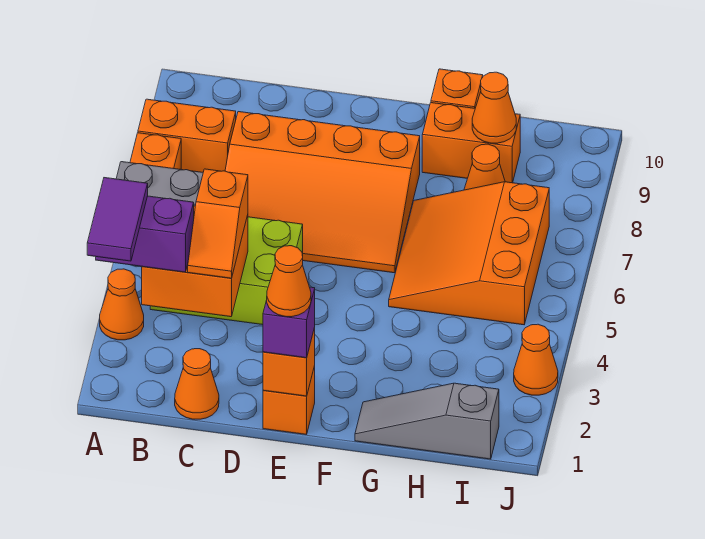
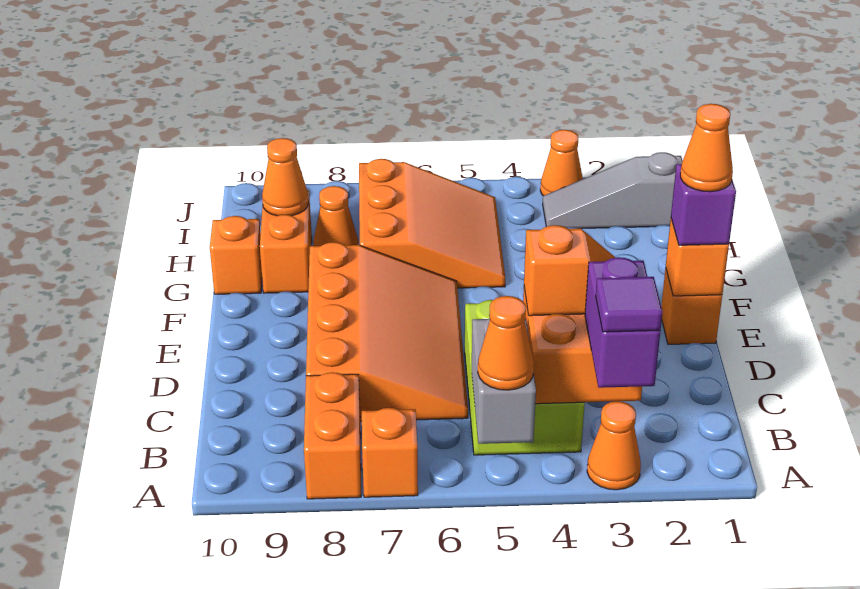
purple tile A2:A3 level 4 -> purple tile A3 level 4
orange cone C1 level 1 -> orange cone A5 level 3
grey slope G1:I1 level 1 top I -> grey slope I1:I3 level 1 top 1
orange slope G5:I7 level 1 top I -> orange slope G5:I7 level 1 top 7

